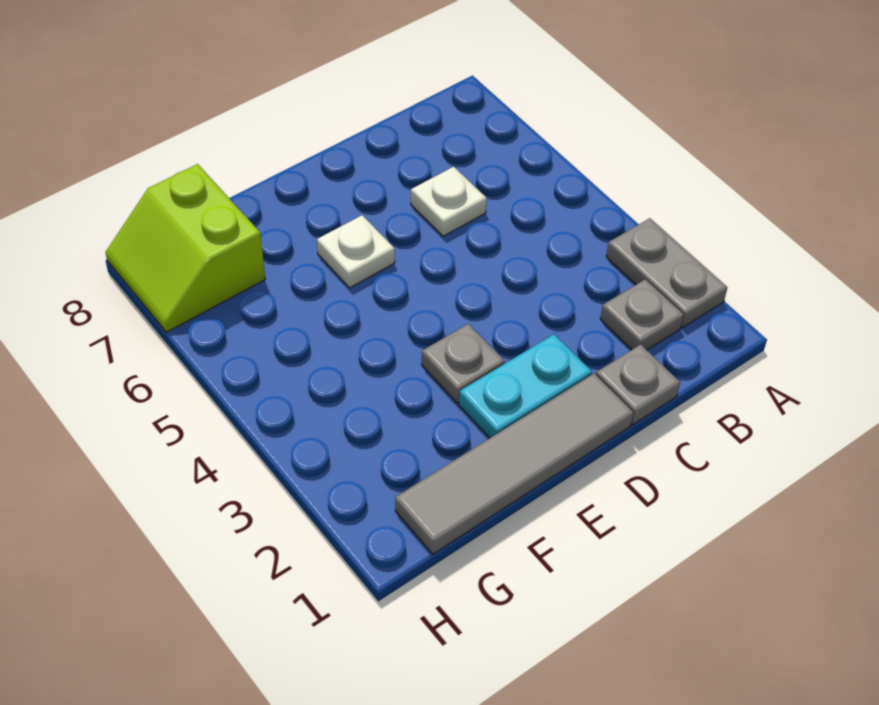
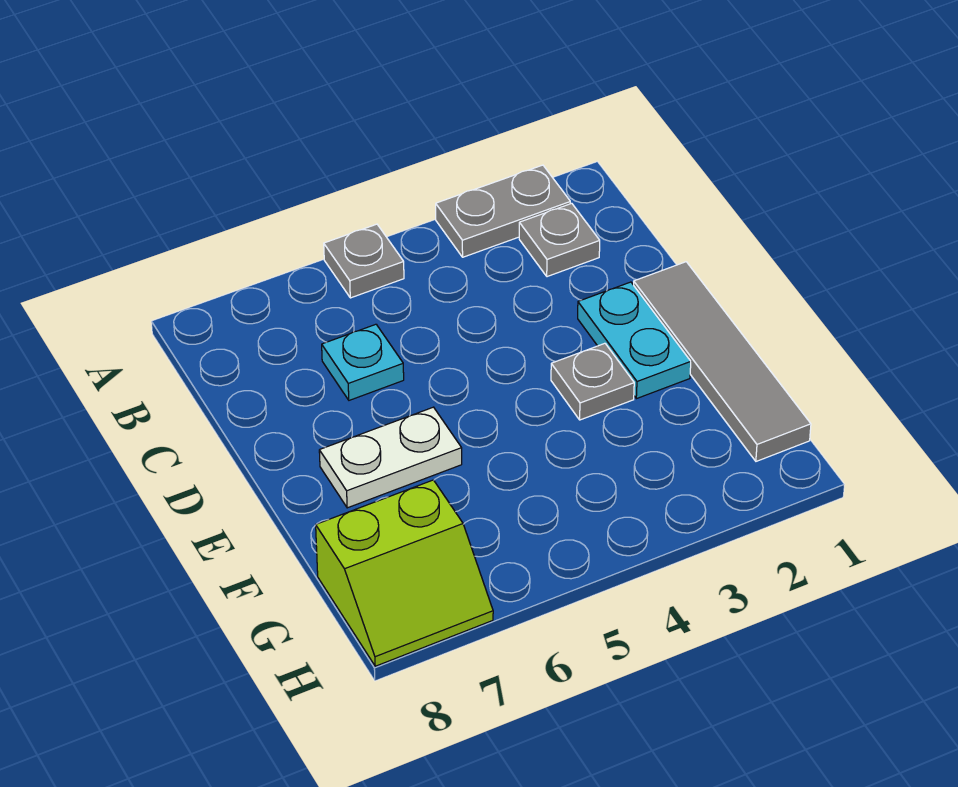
grey plate C1 level 1 -> grey plate A5 level 1
white plate C6 level 1 -> cyan plate C6 level 1
white plate E6 level 1 -> white plate E6:E7 level 1

